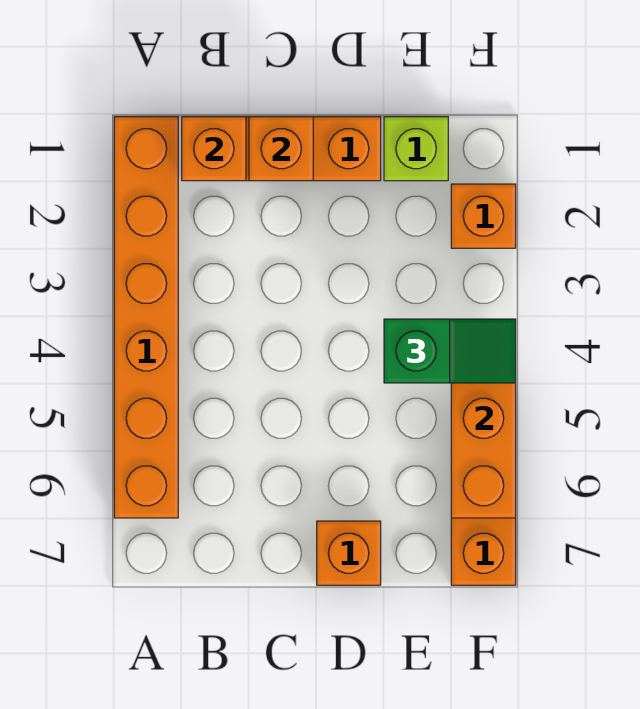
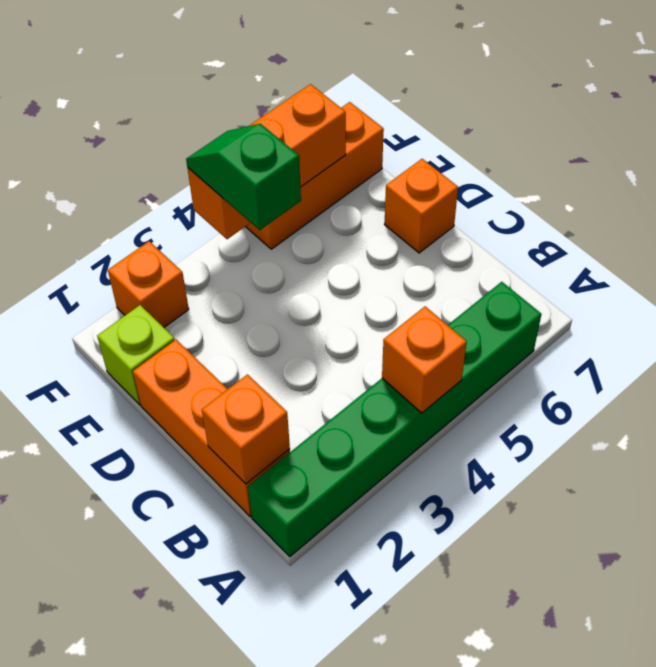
orange brick A1:A6 level 1 -> green brick A1:A6 level 1
orange brick C1 level 2 -> orange brick A4 level 2

